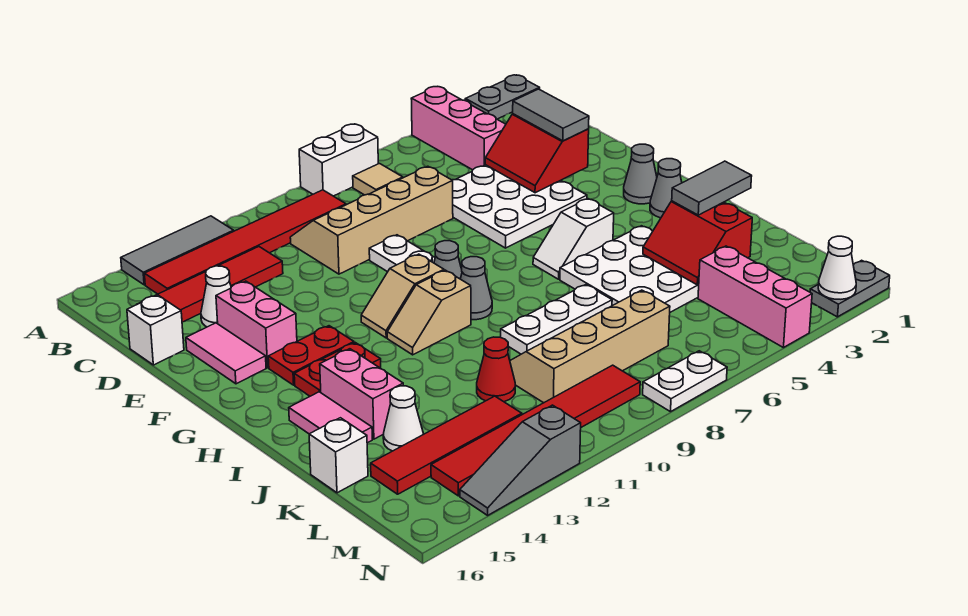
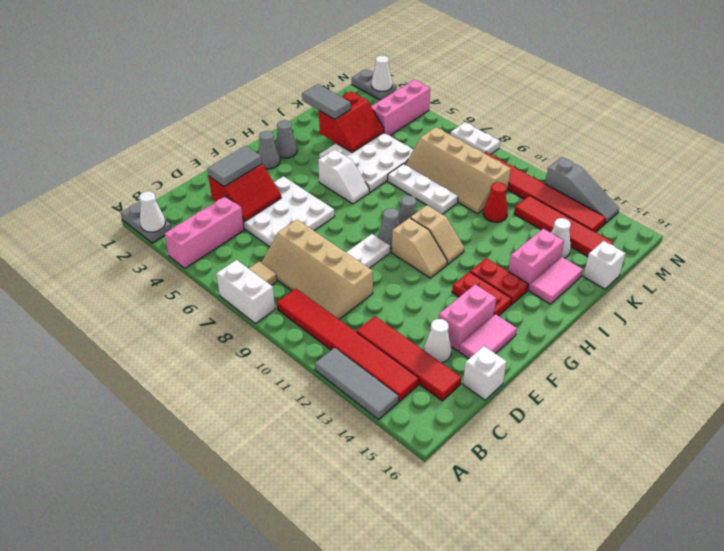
none -> white cone A2 level 2

